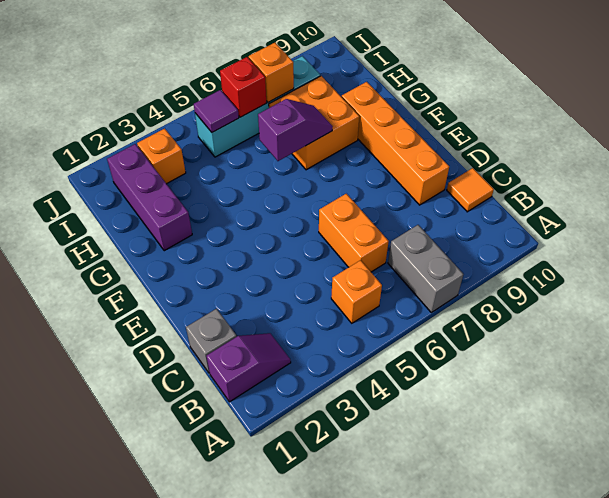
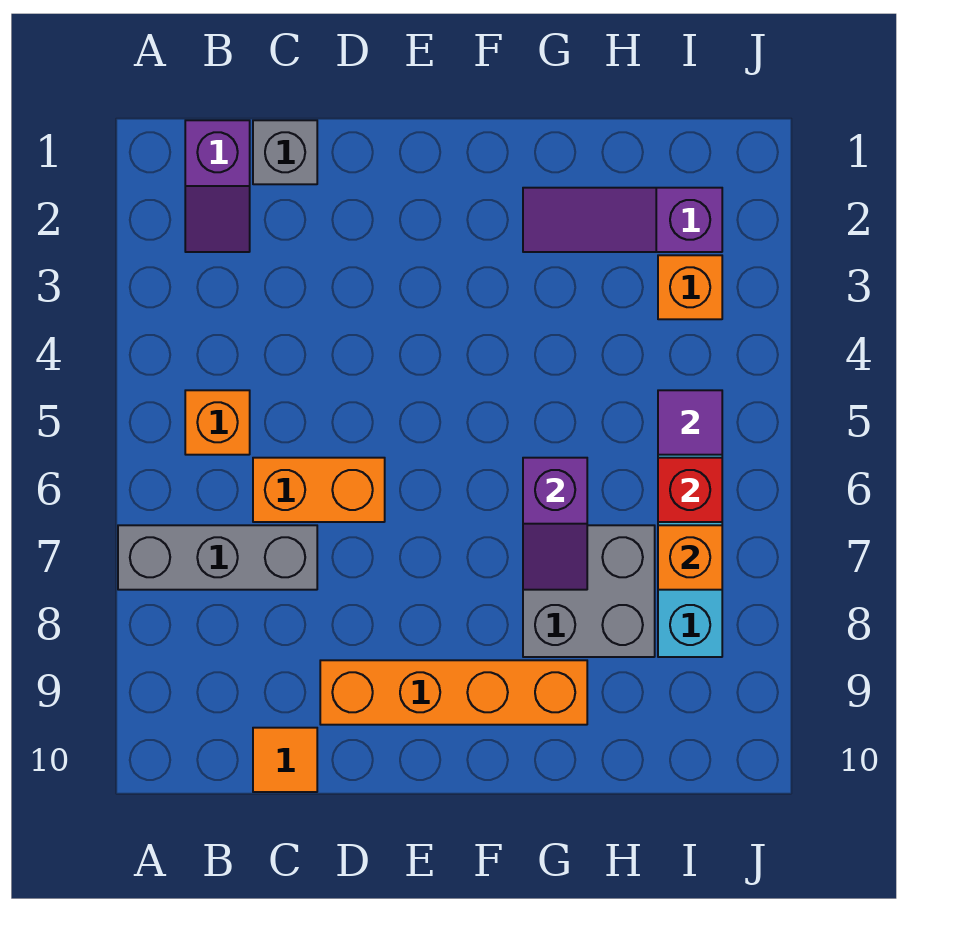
grey brick A7:B7 level 1 -> grey brick A7:C7 level 1
purple brick G2:I2 level 1 -> purple slope G2:I2 level 1 top I
orange brick G7:H8 level 1 -> grey brick G7:H8 level 1

